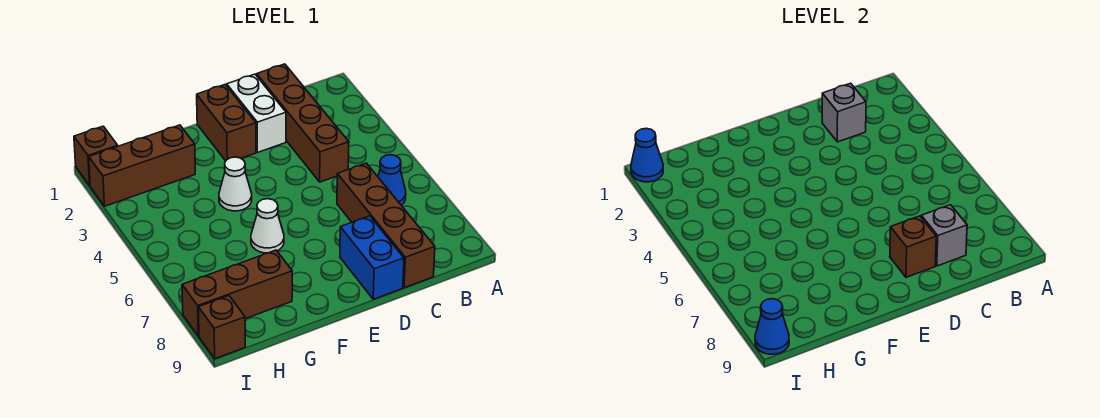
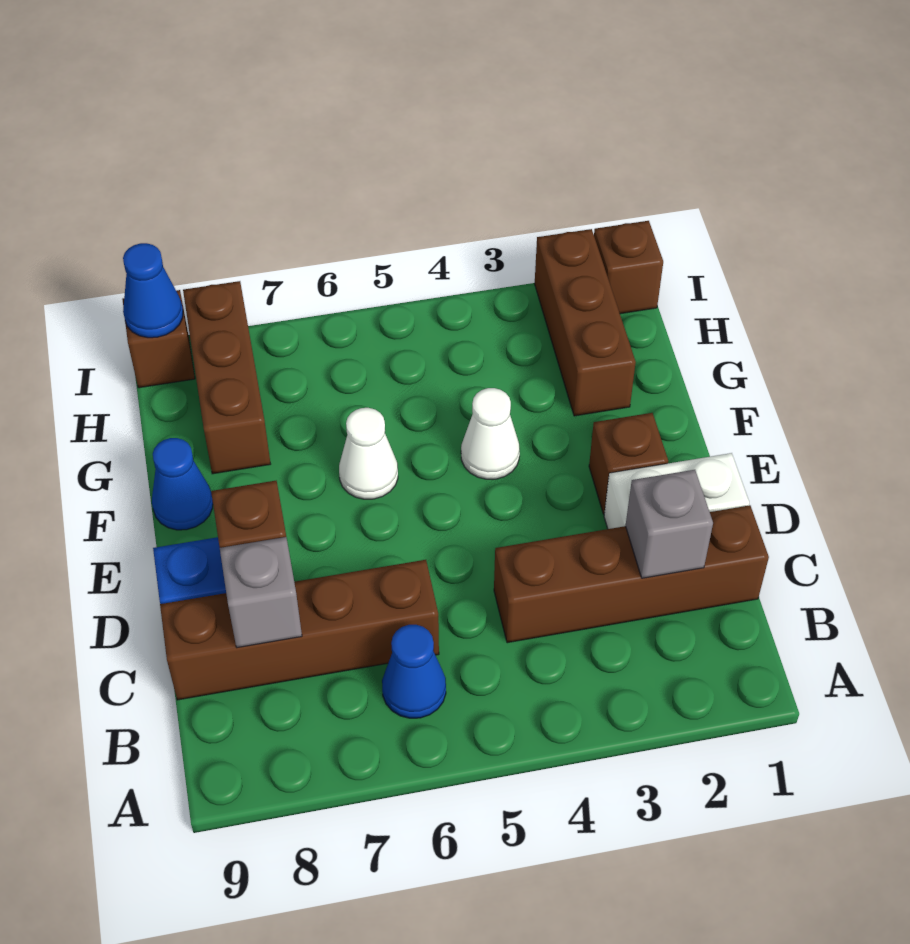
brown brick E1:E2 level 1 -> brown brick E2 level 1
blue cone I1 level 2 -> blue cone F9 level 1

